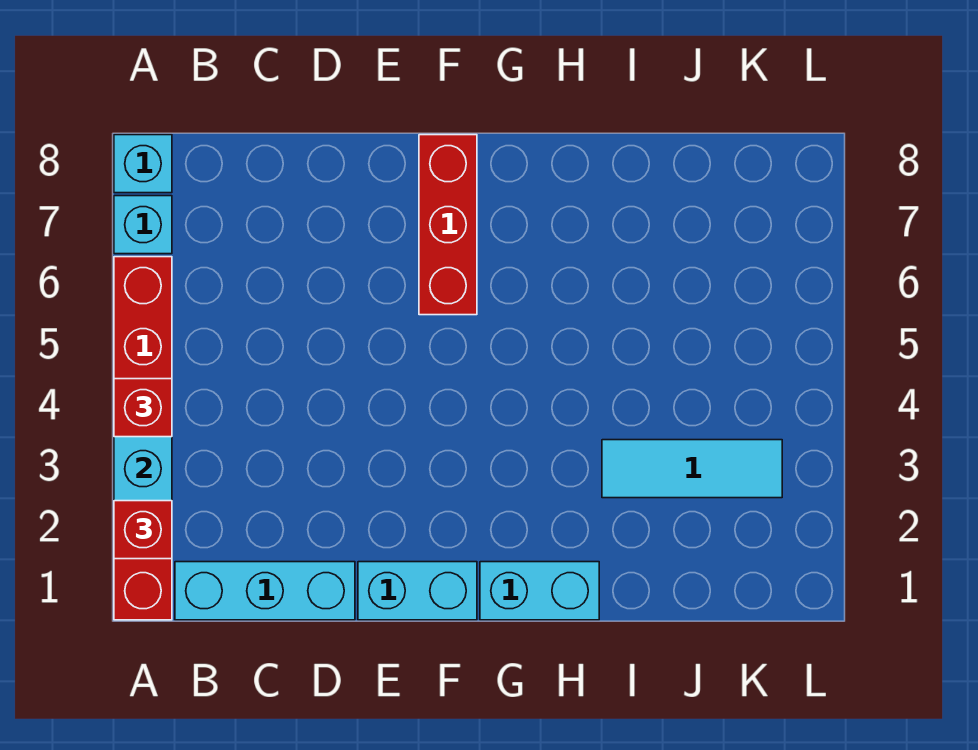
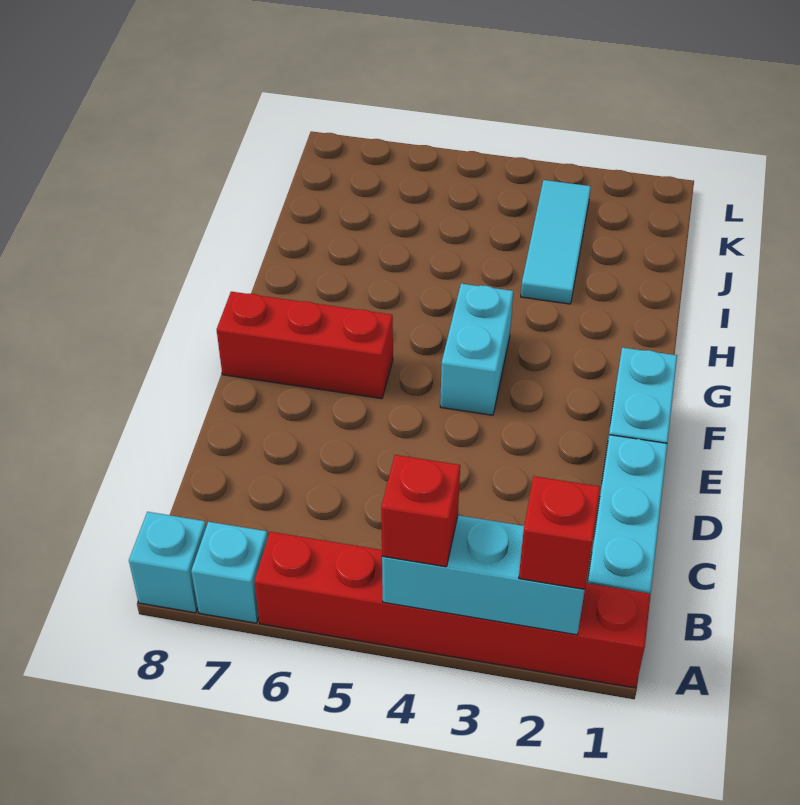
cyan brick G1:H1 level 1 -> cyan brick F4:G4 level 1

